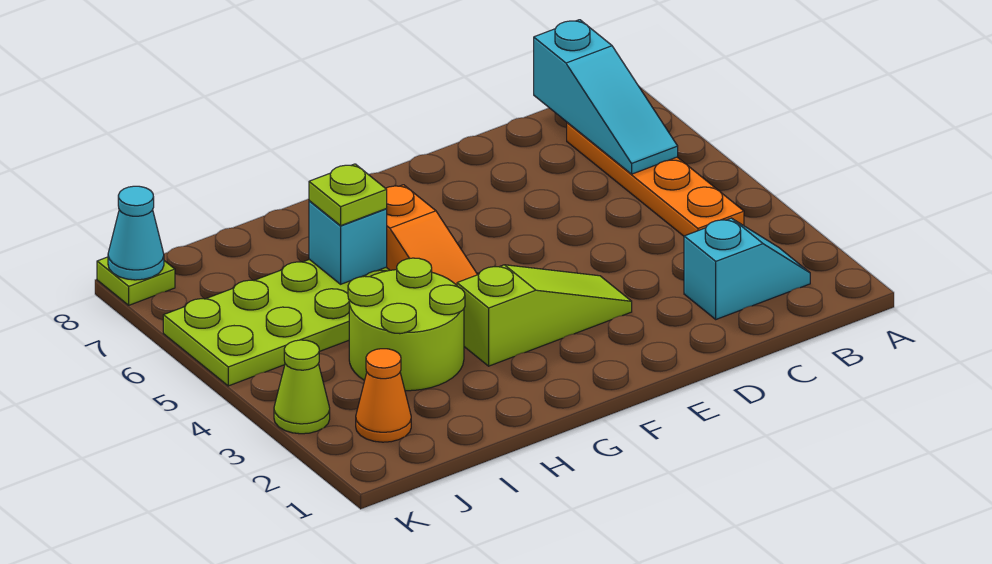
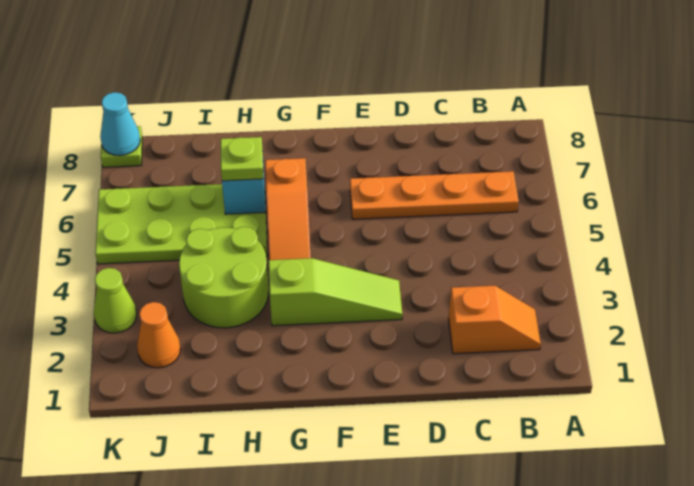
cyan slope B2:C2 level 1 top C -> orange slope B2:C2 level 1 top C
orange plate B4:B7 level 1 -> orange plate B6:E6 level 1
cyan slope B6:B8 level 2 top 8 -> none

